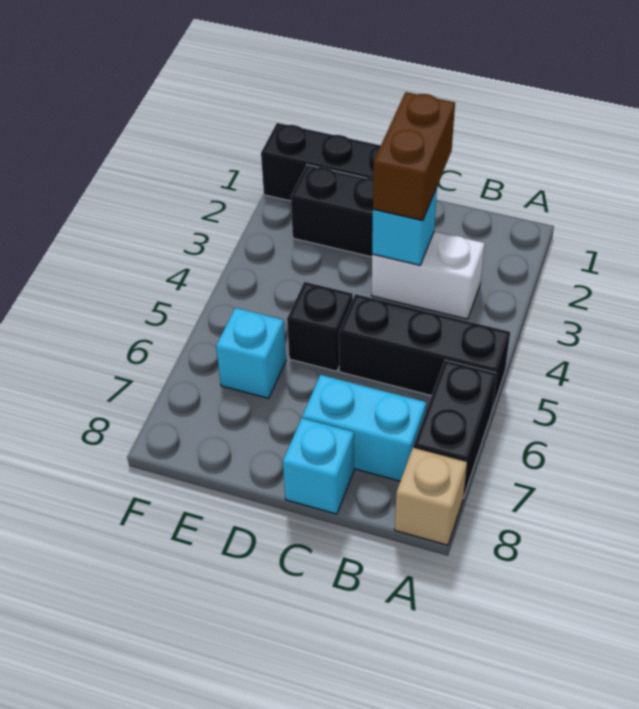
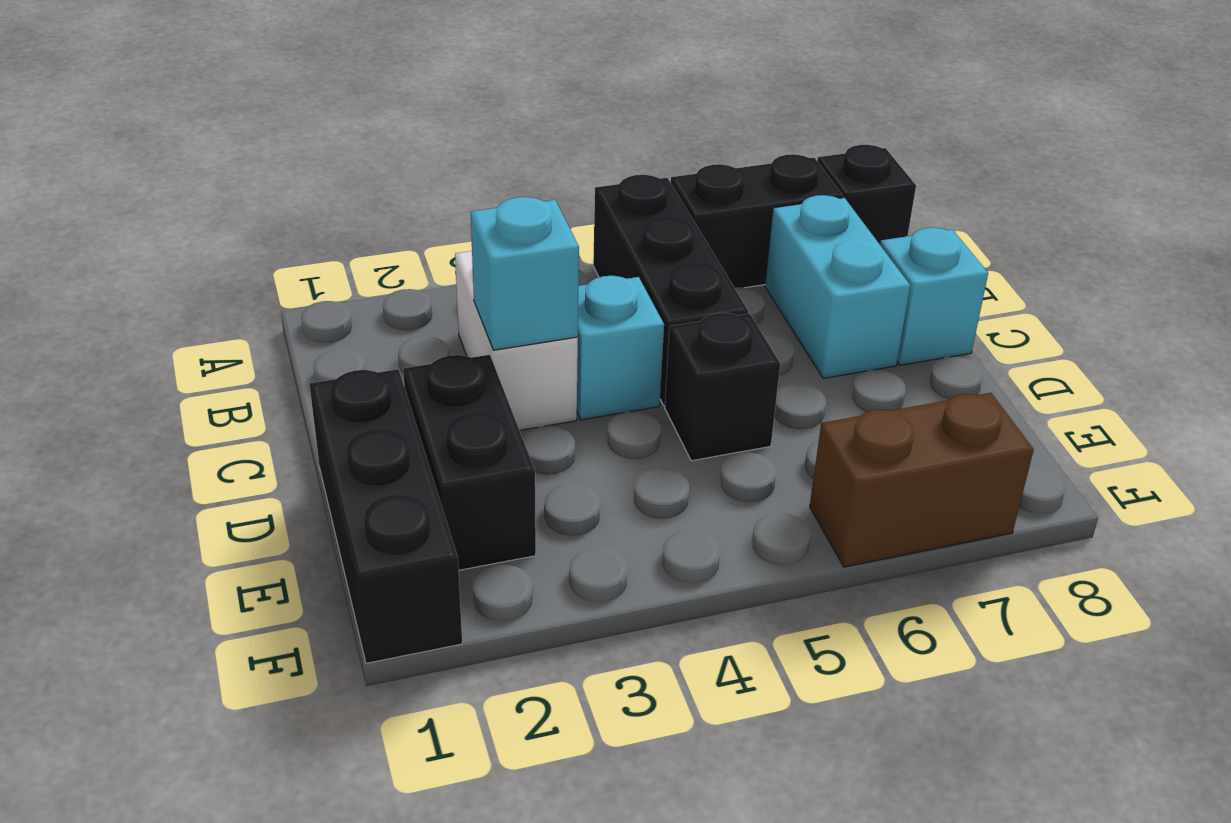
tan brick A8 level 1 -> black brick A8 level 1
brown brick C2:C3 level 3 -> brown brick F6:F7 level 1
cyan brick E6 level 1 -> cyan brick C4 level 1

